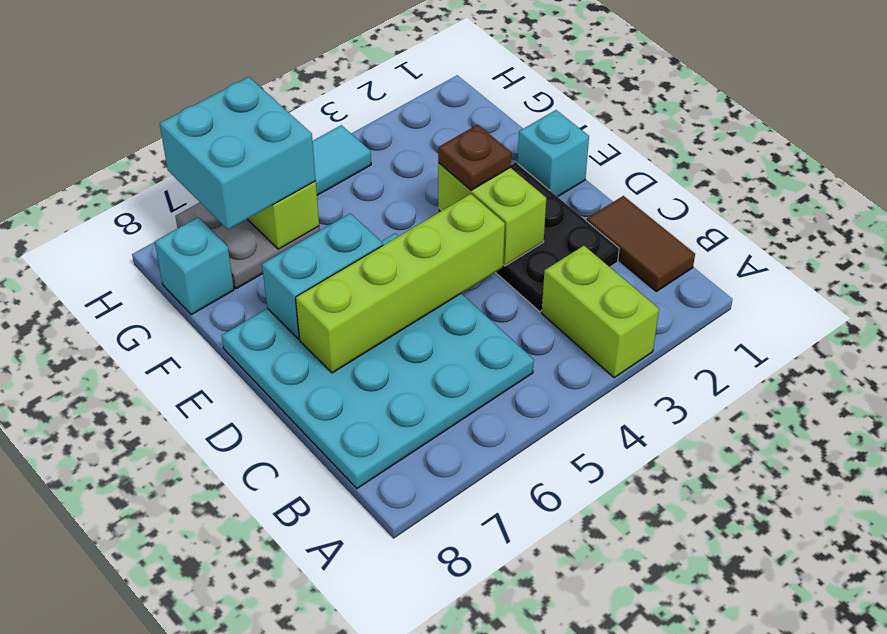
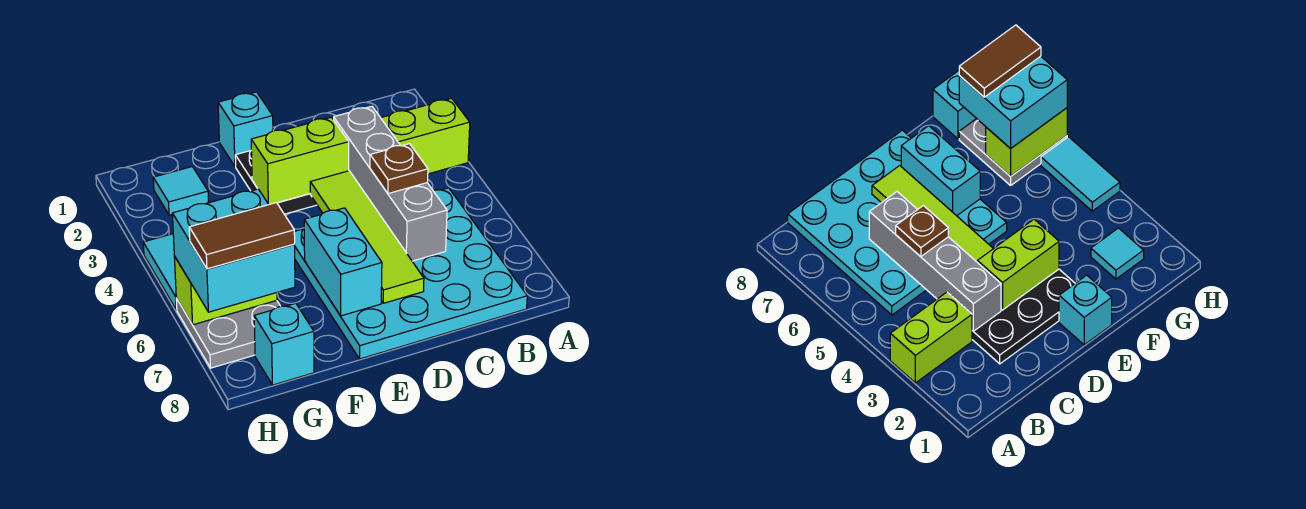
brown tile B1:C1 level 1 -> brown tile G7:H7 level 4
none -> grey brick C3:C6 level 2
lime brick D4:D7 level 2 -> lime tile D4:D7 level 2
brown plate E3 level 3 -> brown plate C5 level 3
none -> cyan tile G2 level 1

